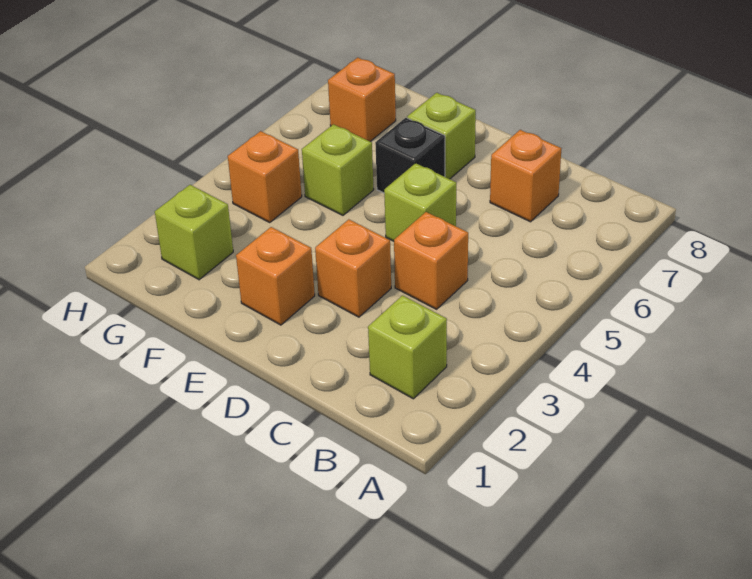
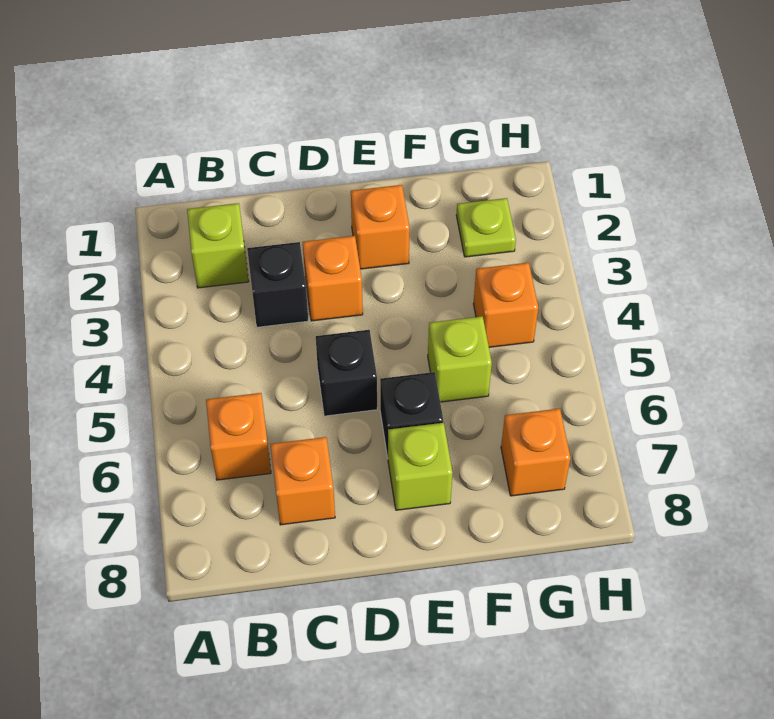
none -> black brick C3 level 1
orange brick C4 level 1 -> orange brick B6 level 1
lime brick D5 level 1 -> black brick D5 level 1
lime brick G2 level 1 -> lime plate G2 level 1

